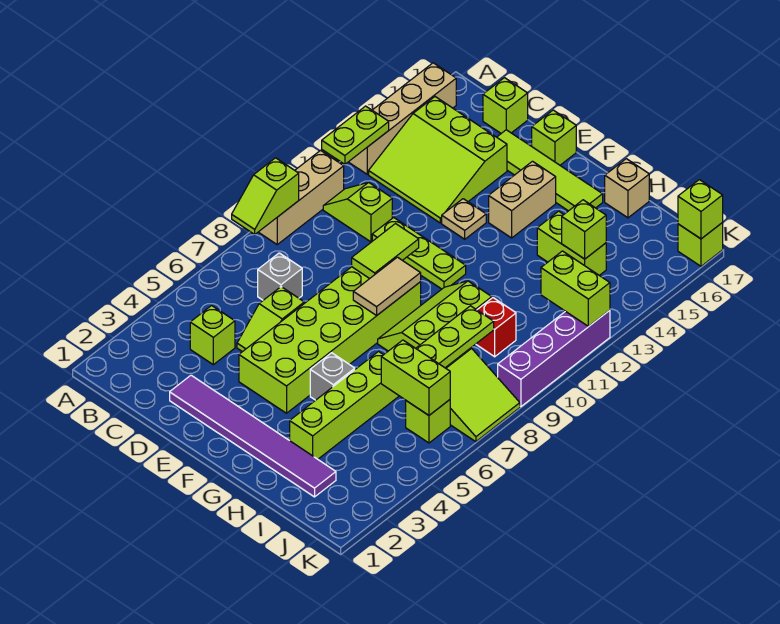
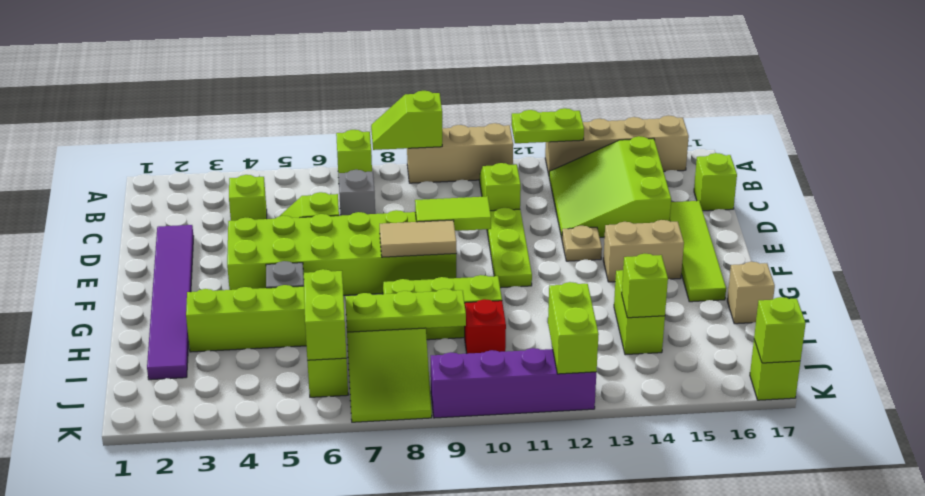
lime brick E17 level 1 -> lime brick A7 level 1

